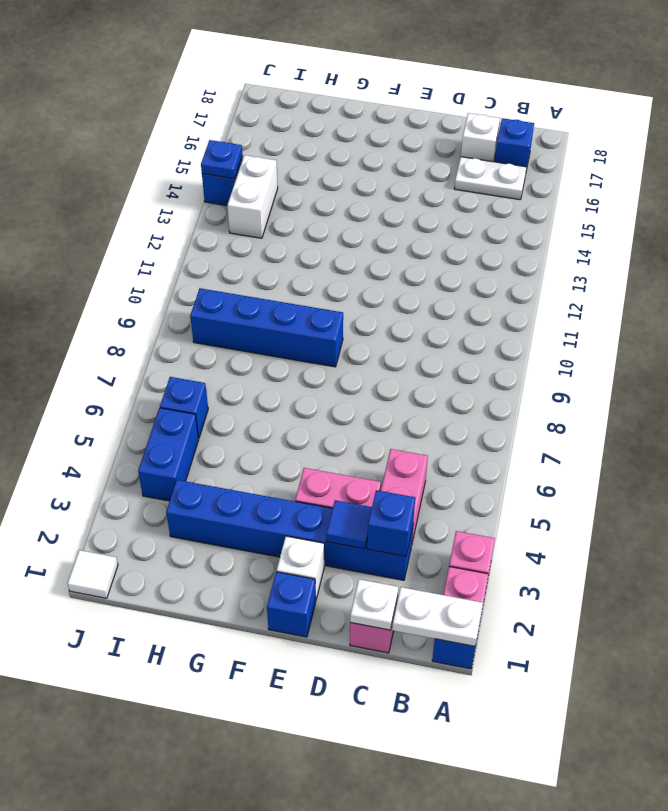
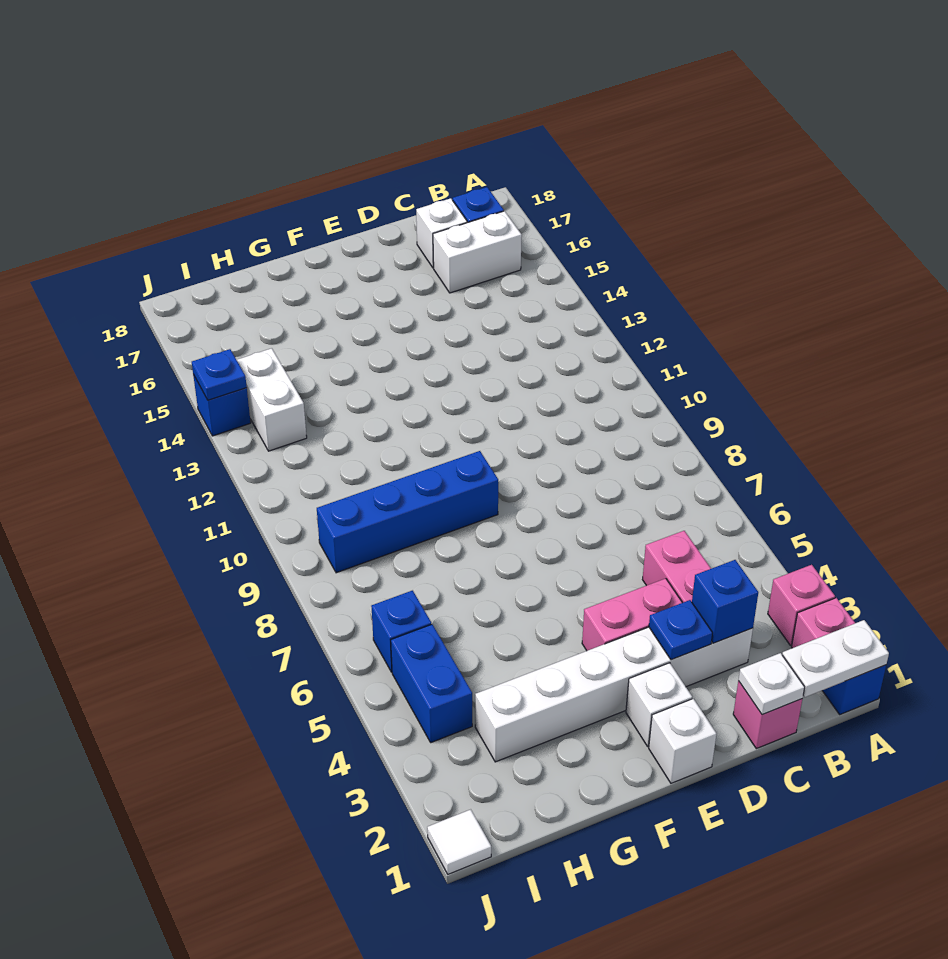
white plate B16:C16 level 1 -> white brick B16:C16 level 1
blue brick C3:H3 level 1 -> white brick C3:H3 level 1
blue tile D3 level 2 -> blue plate D3 level 2
blue brick E1 level 1 -> white brick E1 level 1

